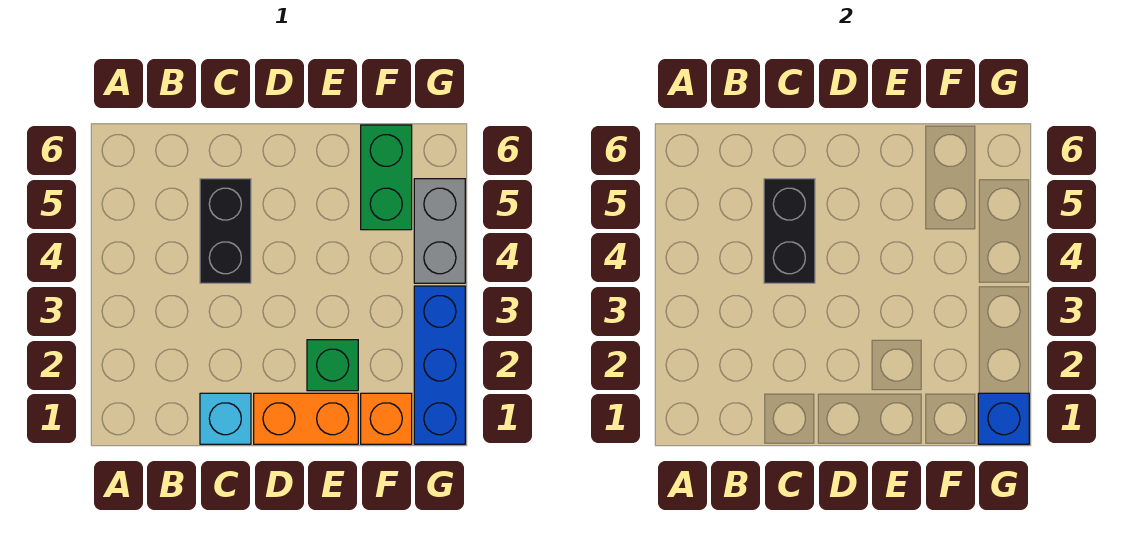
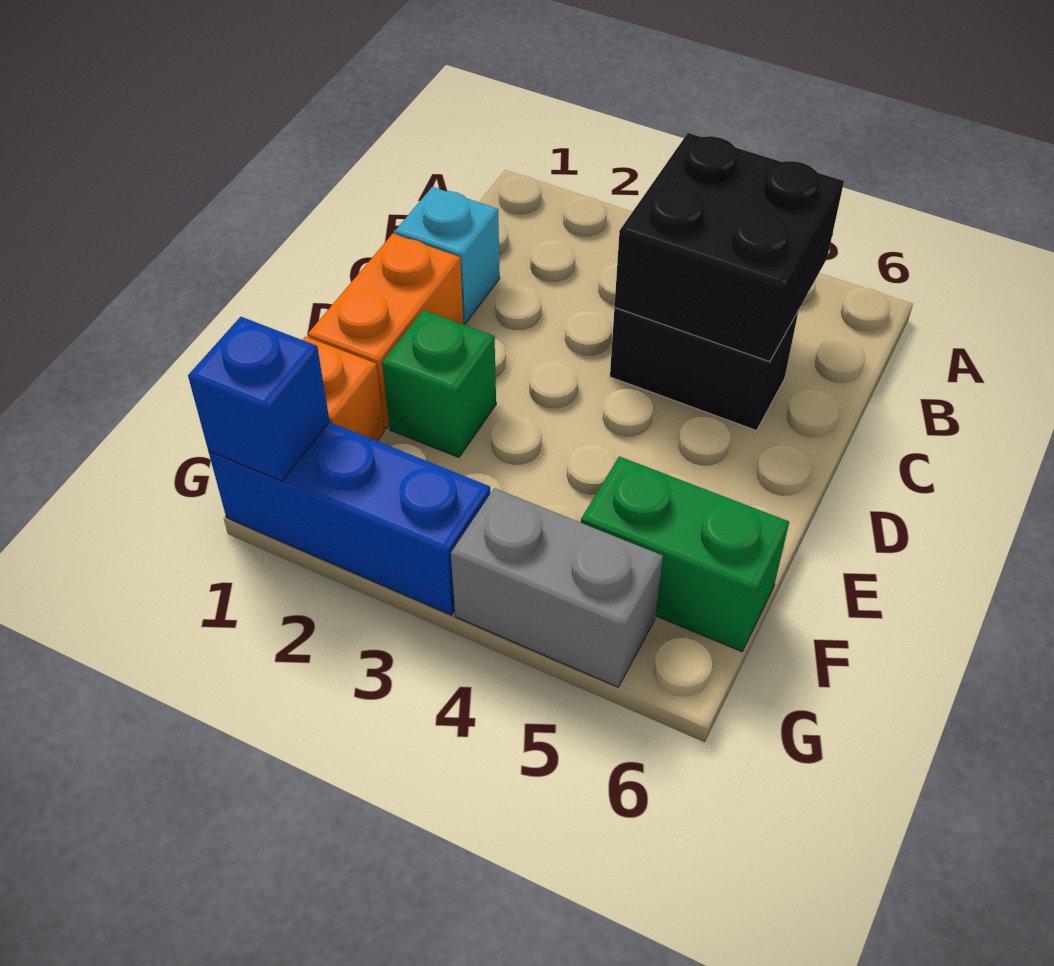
black brick C4:C5 level 2 -> black brick B4:C5 level 2

